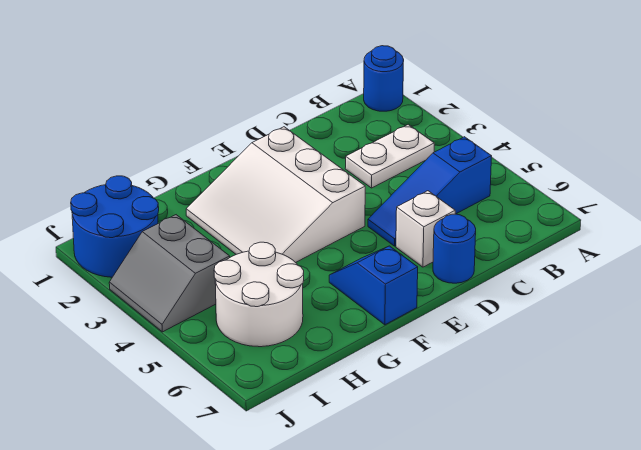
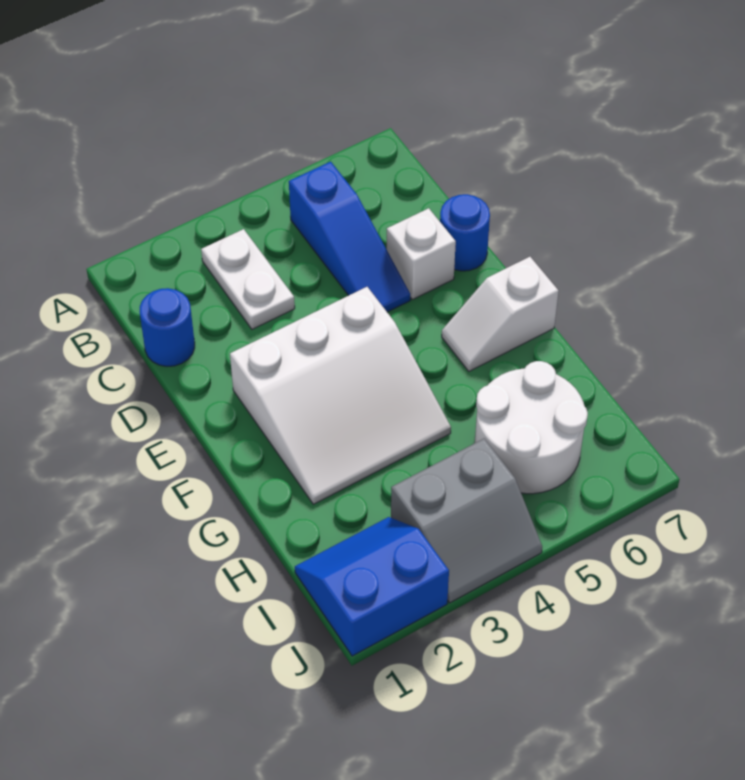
blue round brick A1 level 1 -> blue round brick C1 level 1
blue slope F6:F7 level 1 top 7 -> white slope F6:F7 level 1 top 7
blue round brick I1:J2 level 1 -> blue slope I1:J2 level 1 top J

